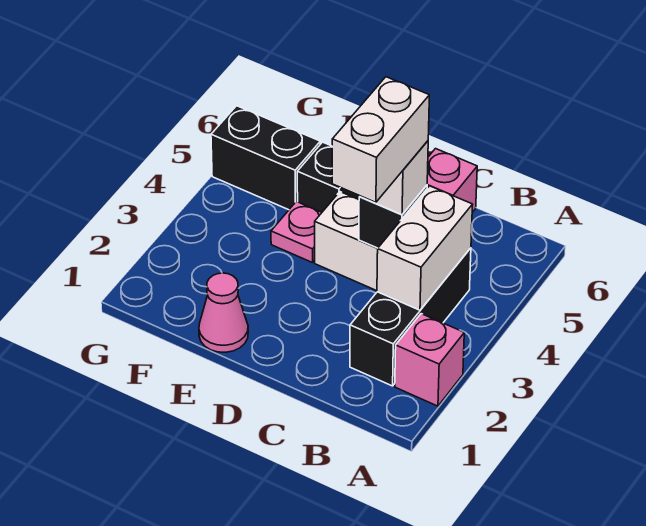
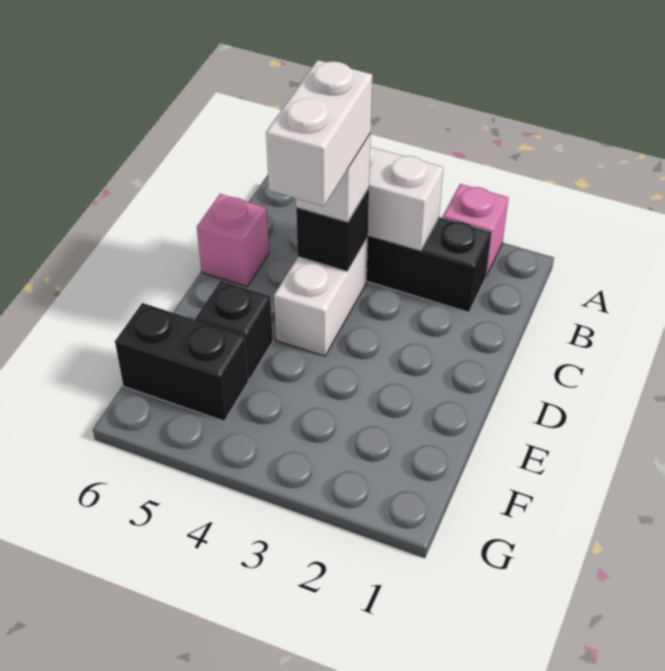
white brick C3:C4 level 4 -> white brick C4:D4 level 4
pink cone E1 level 1 -> none
pink plate E4 level 1 -> none
black brick F5:G5 level 1 -> black brick F5:F6 level 1

